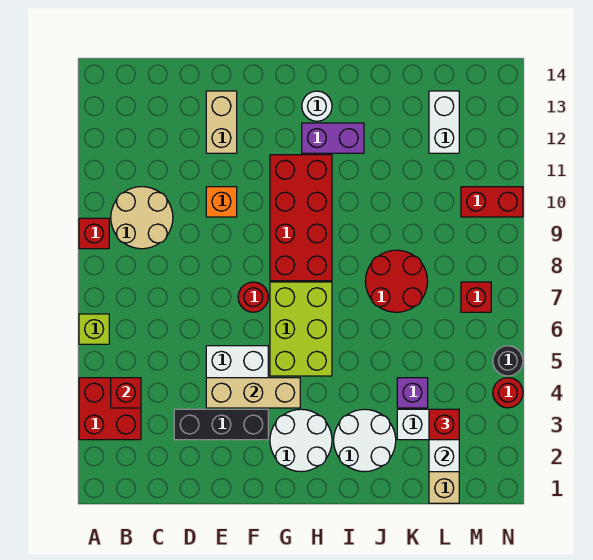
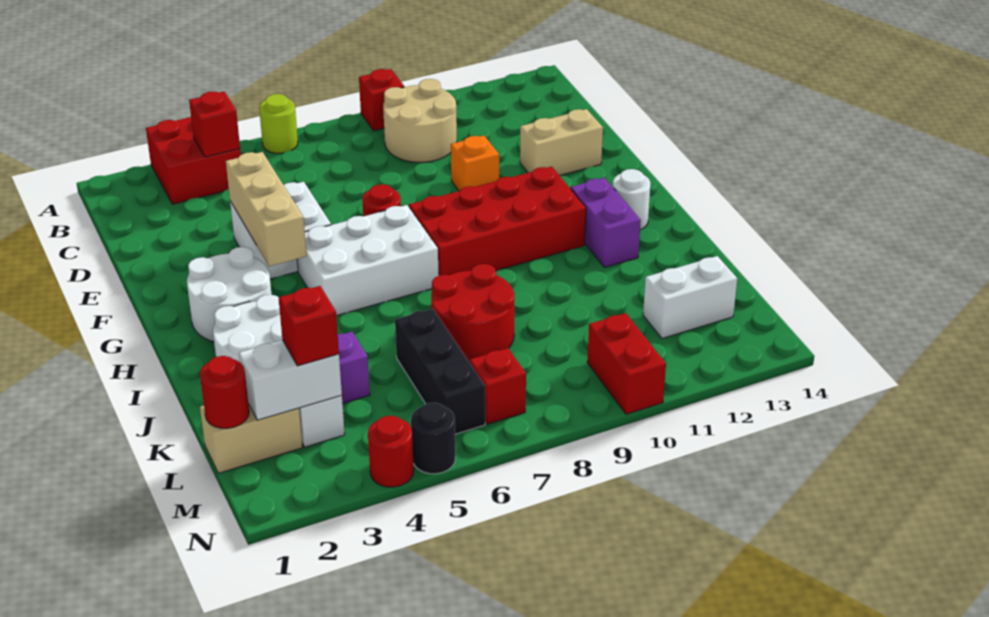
lime brick A6 level 1 -> lime round brick A6 level 1
black brick D3:F3 level 1 -> black brick K6:M6 level 1
lime brick G5:H7 level 1 -> white brick G5:H7 level 1
none -> red round brick L1 level 2

